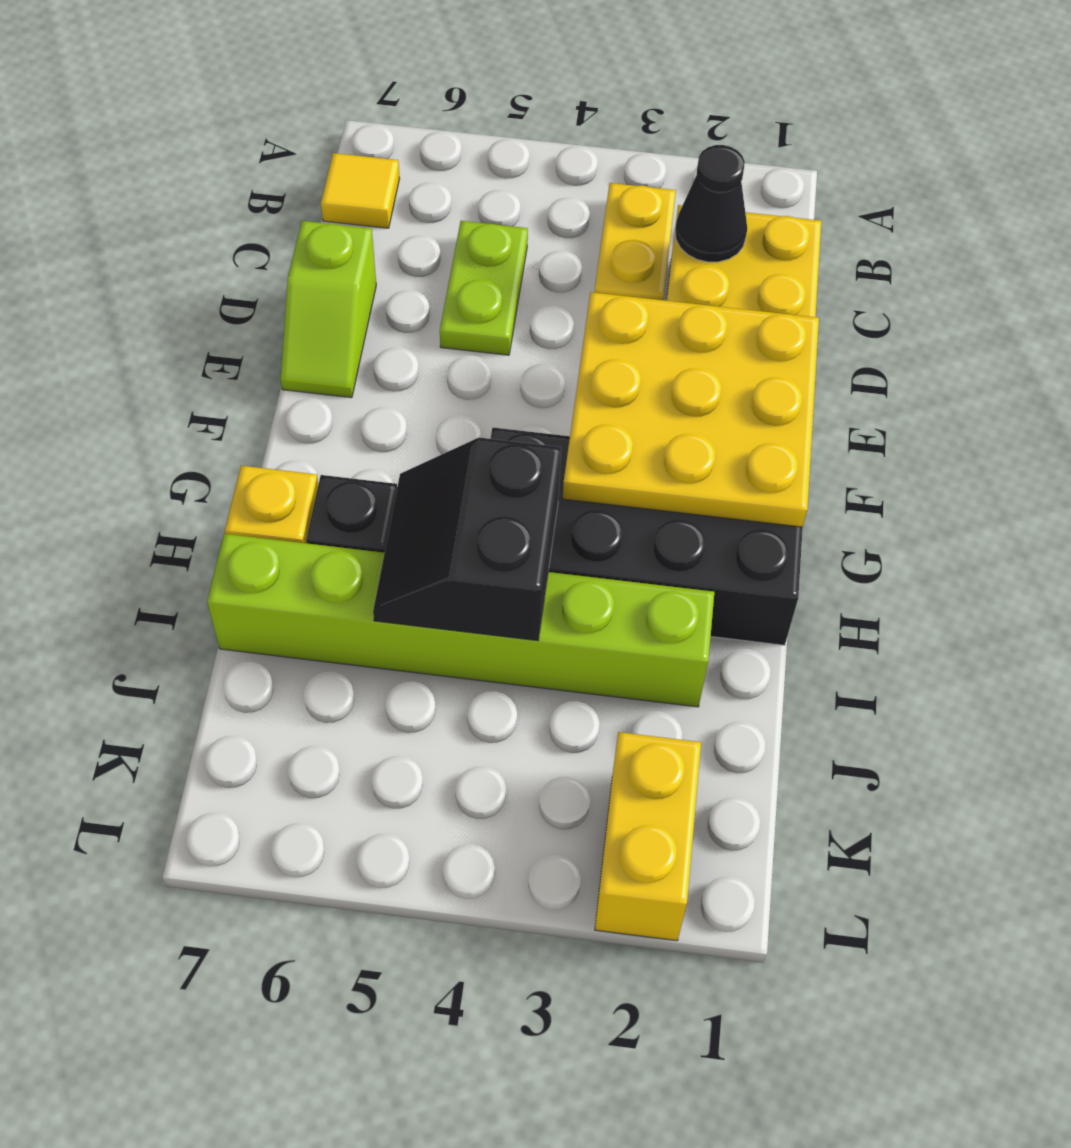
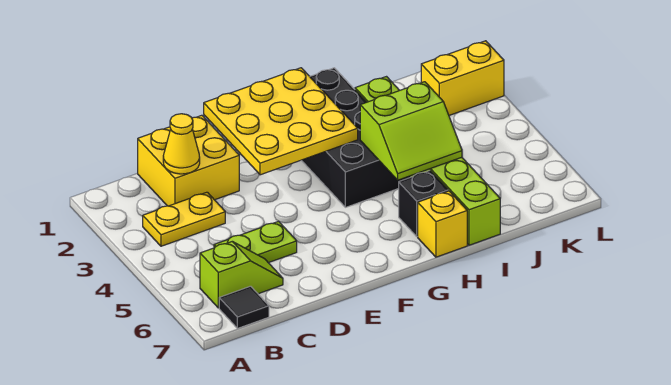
yellow tile B7 level 1 -> black tile B7 level 1
black cone C2 level 2 -> yellow cone C2 level 2
lime slope D7:E7 level 1 top D -> lime slope B6:C6 level 1 top B
black slope H4:I5 level 2 top 4 -> lime slope H4:I5 level 2 top 4

